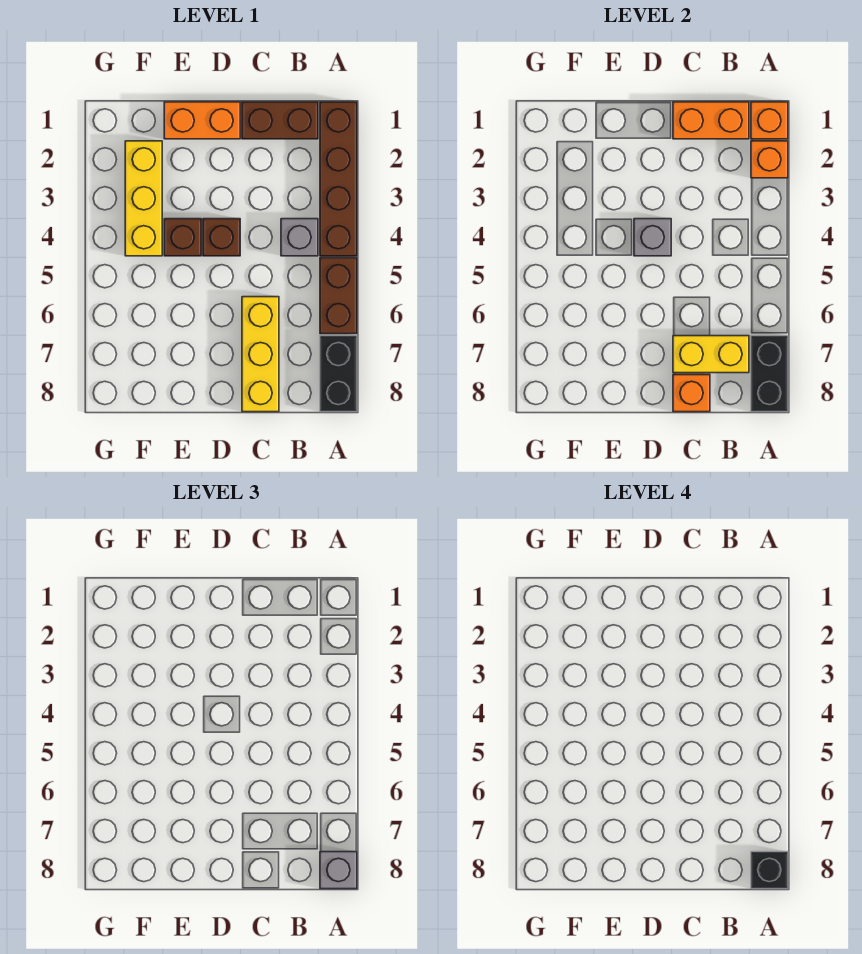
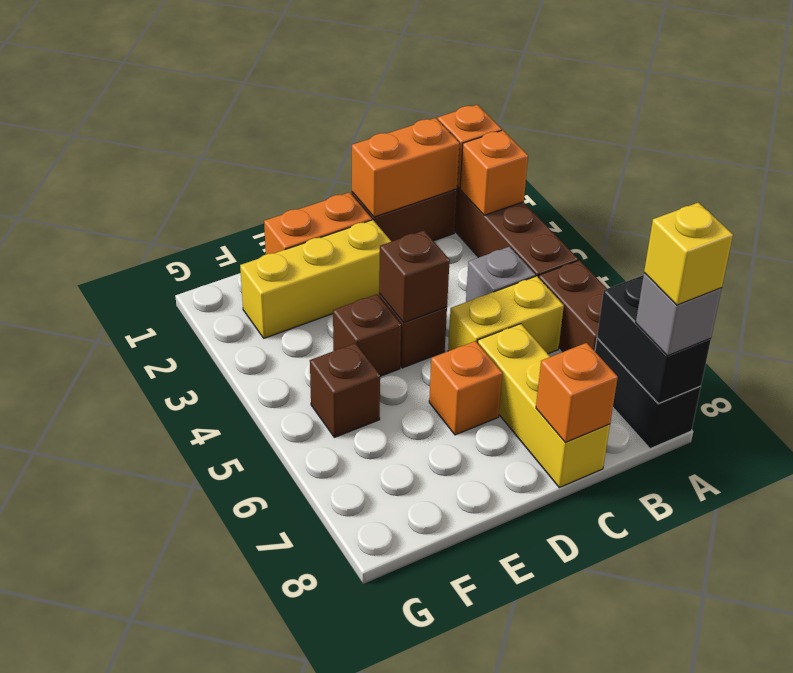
black brick A8 level 4 -> yellow brick A8 level 4
yellow brick B7:C7 level 2 -> yellow brick B5:C5 level 1
grey brick D4 level 2 -> brown brick D4 level 2
none -> orange brick D6 level 1
yellow brick F2:F4 level 1 -> yellow brick D2:F2 level 1
none -> brown brick F5 level 1

